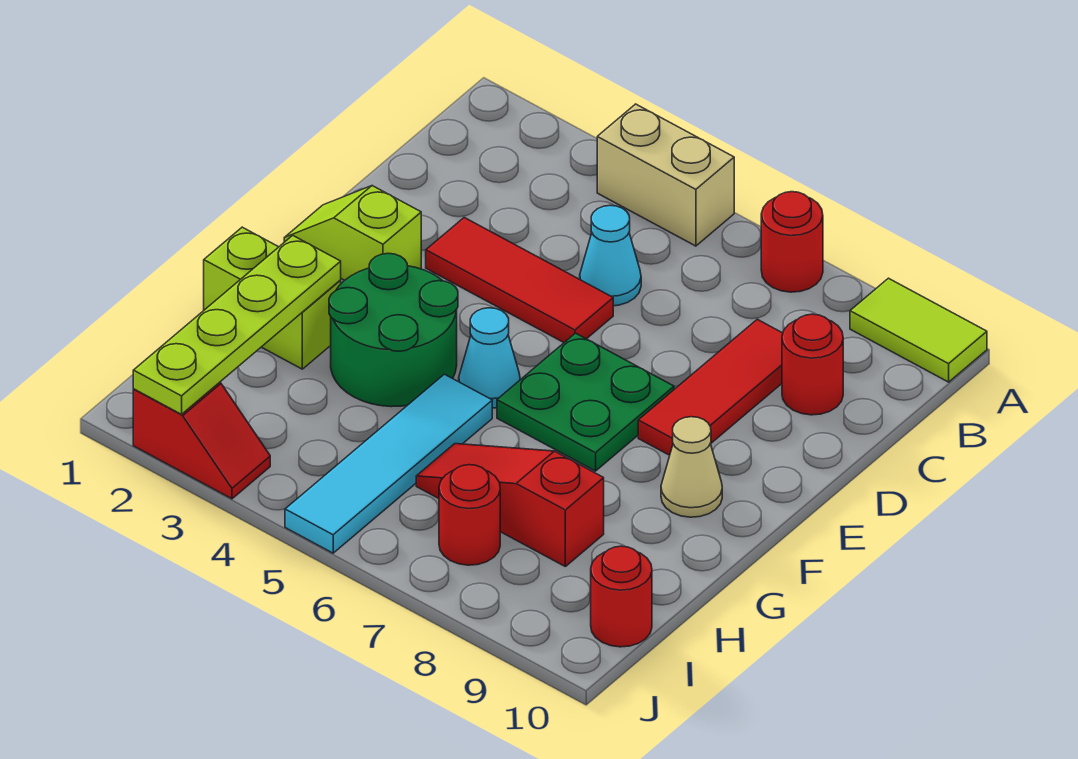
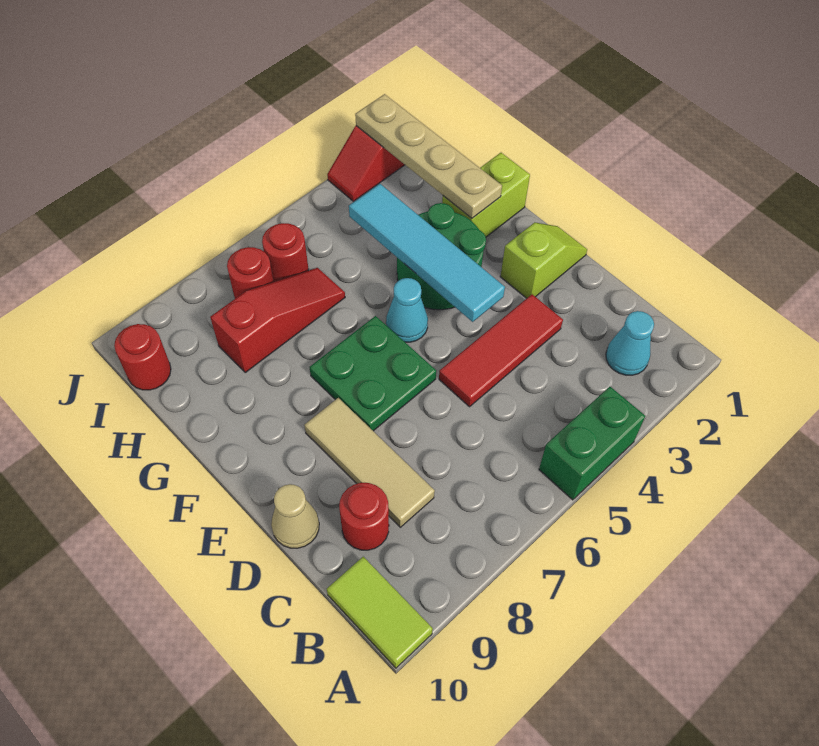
tan brick A4:A5 level 1 -> green brick A4:A5 level 1
red round brick A7 level 1 -> red round brick I6 level 1
lime tile A9:A10 level 1 -> lime tile A10:B10 level 1
cyan cone C5 level 1 -> cyan cone B2 level 1
red tile C8:E8 level 1 -> tan tile C8:E8 level 1
tan cone F9 level 1 -> tan cone D10 level 1
lime plate G2:J2 level 2 -> tan plate G2:J2 level 2
cyan tile G5:J5 level 1 -> cyan tile E4:H4 level 2

